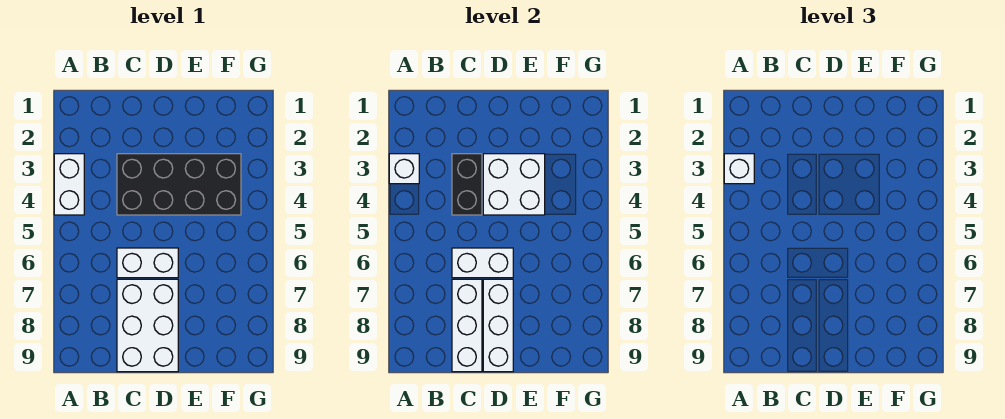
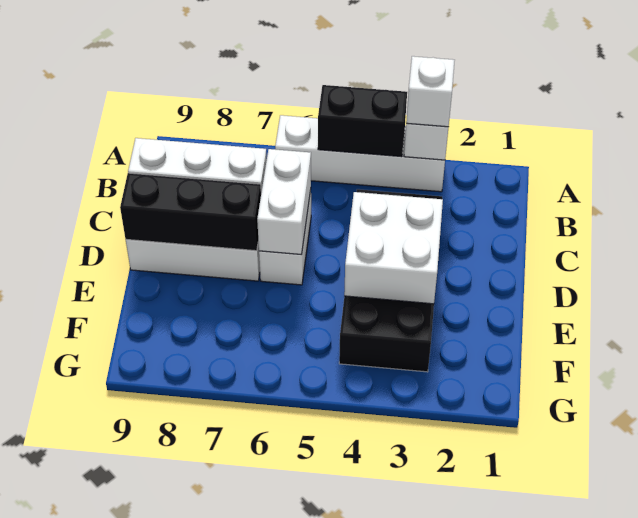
white brick A3:A4 level 1 -> white brick A3:A6 level 1
black brick C3:C4 level 2 -> black brick A4:A5 level 2
white brick D7:D9 level 2 -> black brick D7:D9 level 2

